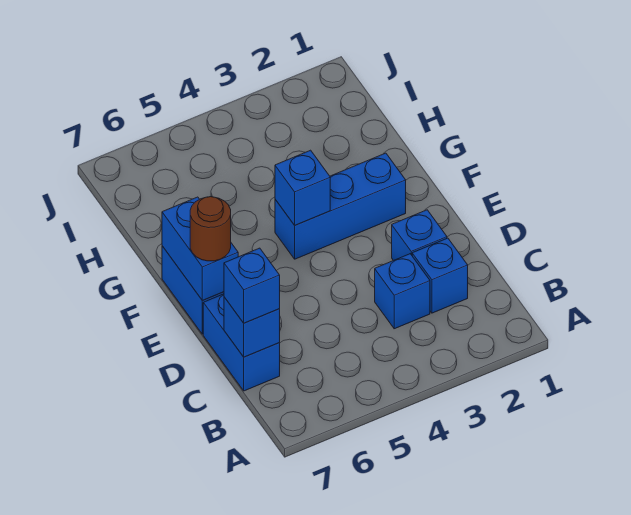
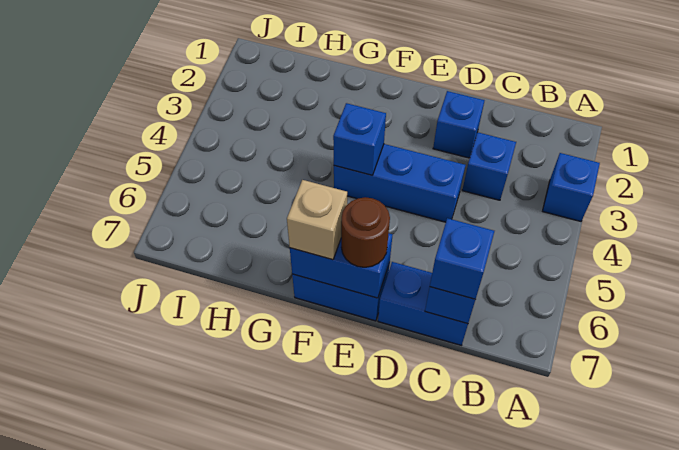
blue brick C2 level 1 -> blue brick A3 level 1
blue brick F2:F4 level 1 -> blue brick D4:F4 level 1
none -> tan brick F7 level 3

